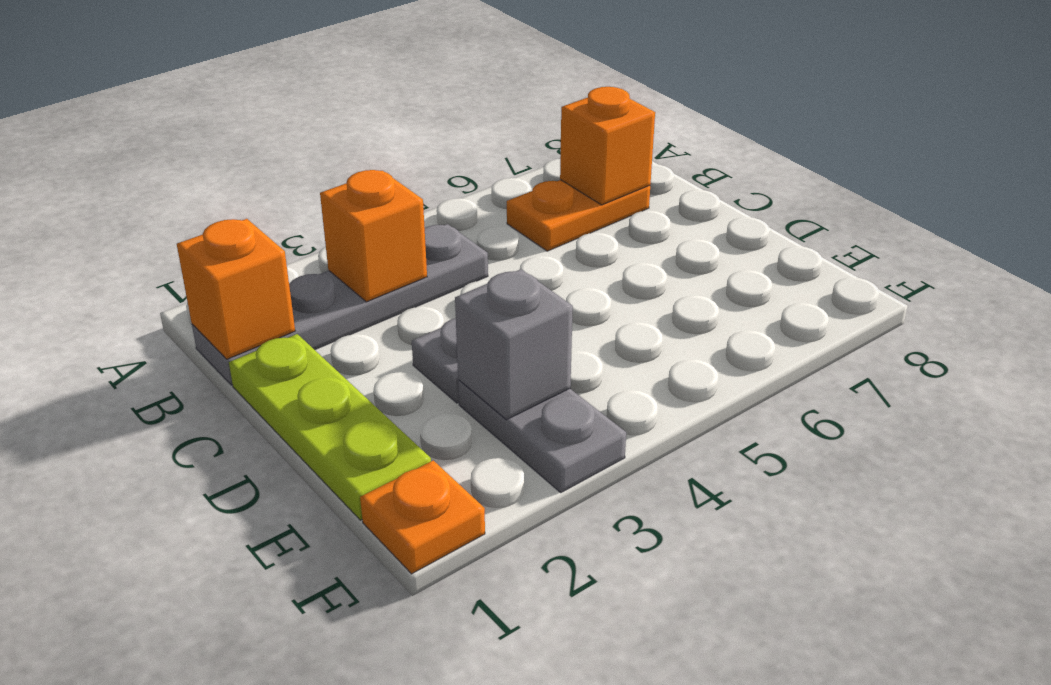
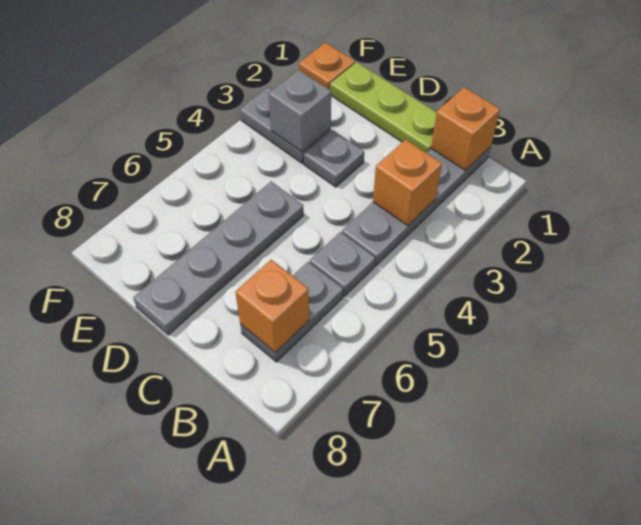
none -> grey plate B5 level 1
orange plate B6:B7 level 1 -> grey plate B6:B7 level 1
none -> grey plate D5:D8 level 1

